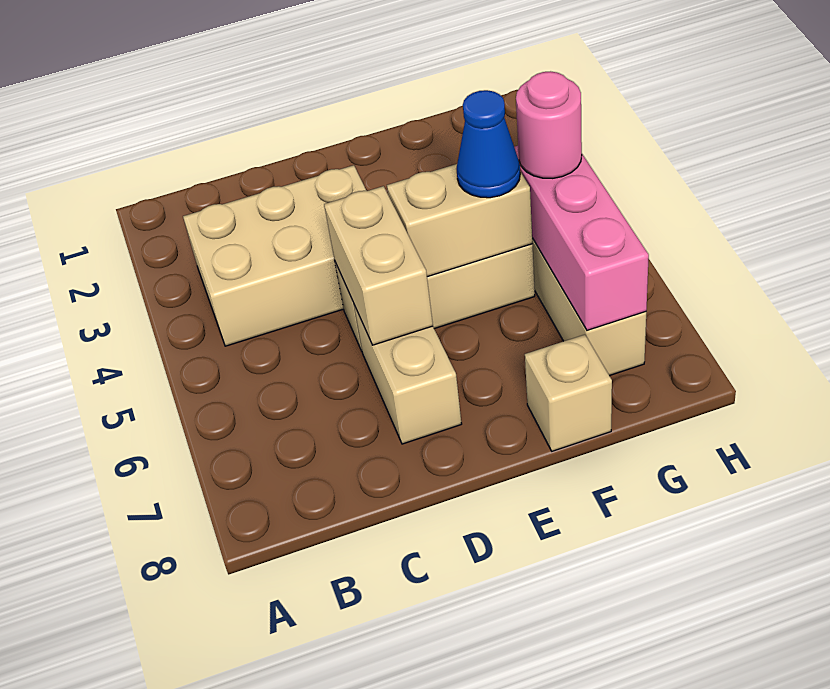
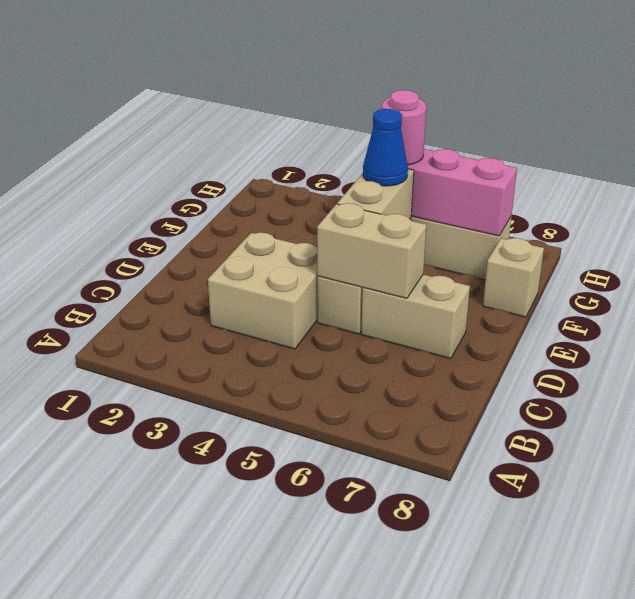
tan brick B3:D4 level 1 -> tan brick C3:D4 level 1

